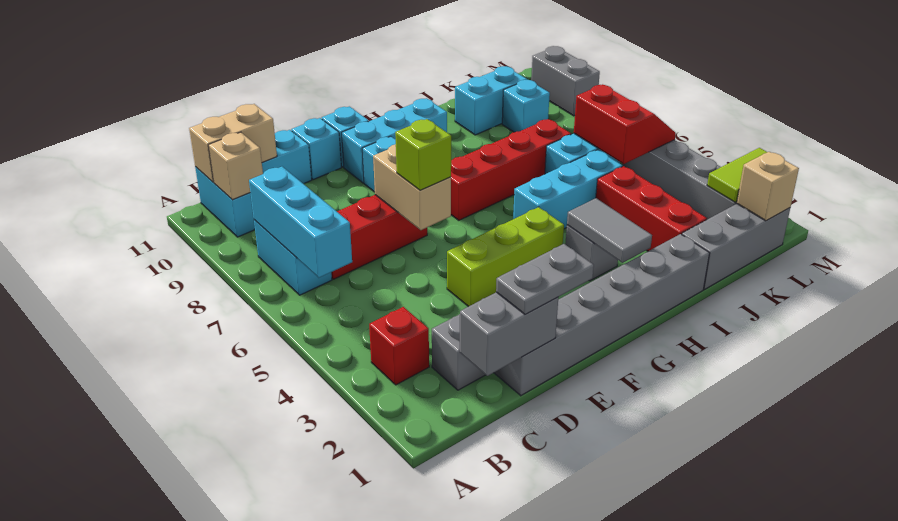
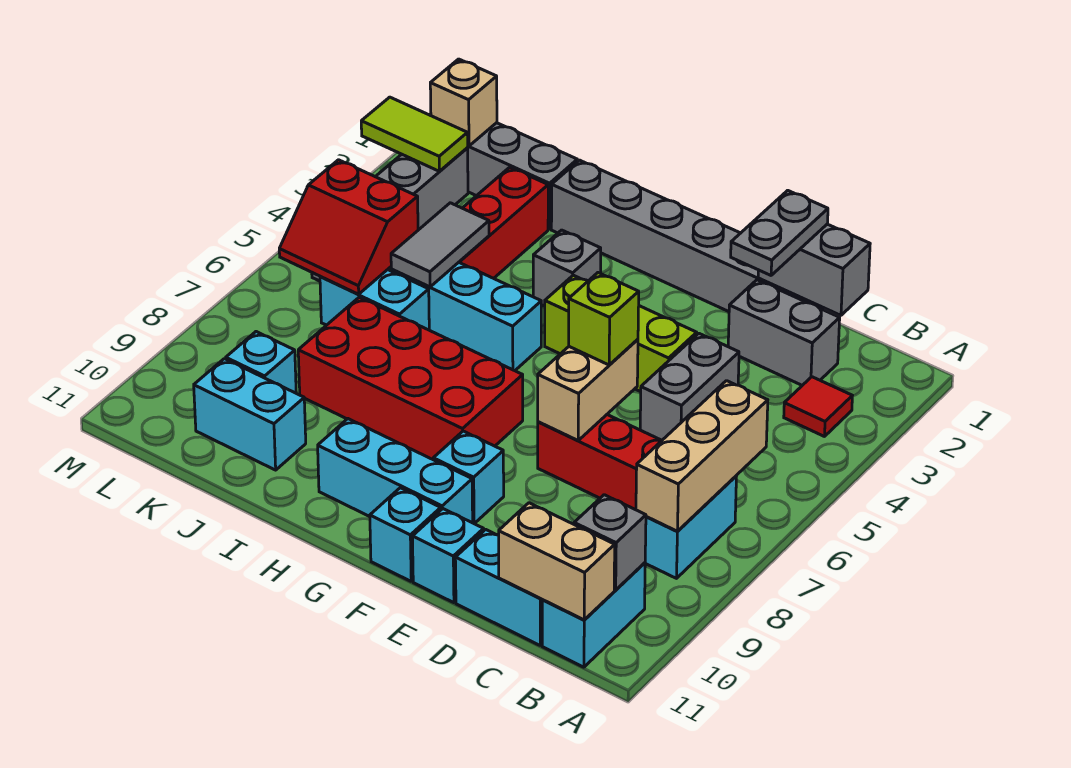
red brick B3 level 1 -> red tile B3 level 1
cyan brick B6:B8 level 2 -> tan brick B6:B8 level 2
tan brick B10 level 2 -> grey brick B10 level 2
grey plate D1:E1 level 3 -> grey plate D1:D2 level 3
red brick G7:J7 level 1 -> red brick G7:J8 level 1
grey tile H2:H3 level 2 -> grey tile J4:J5 level 2
red slope K5:L6 level 2 top K -> red slope K5:L6 level 2 top 5
grey brick M9:M10 level 1 -> grey brick D4:D5 level 1

